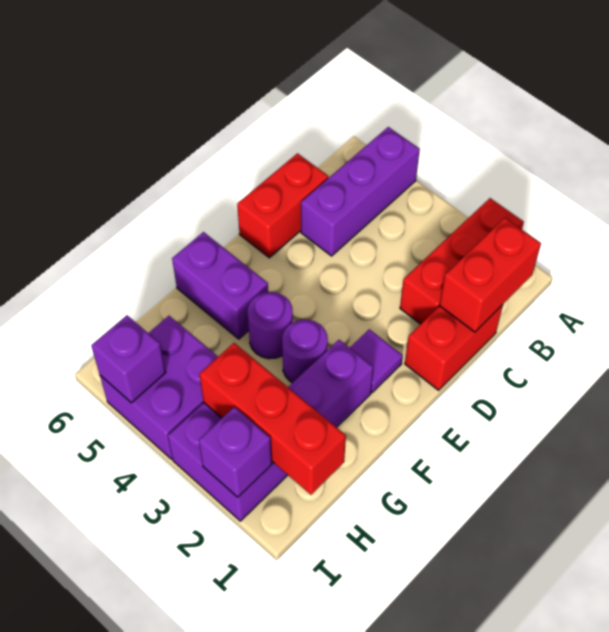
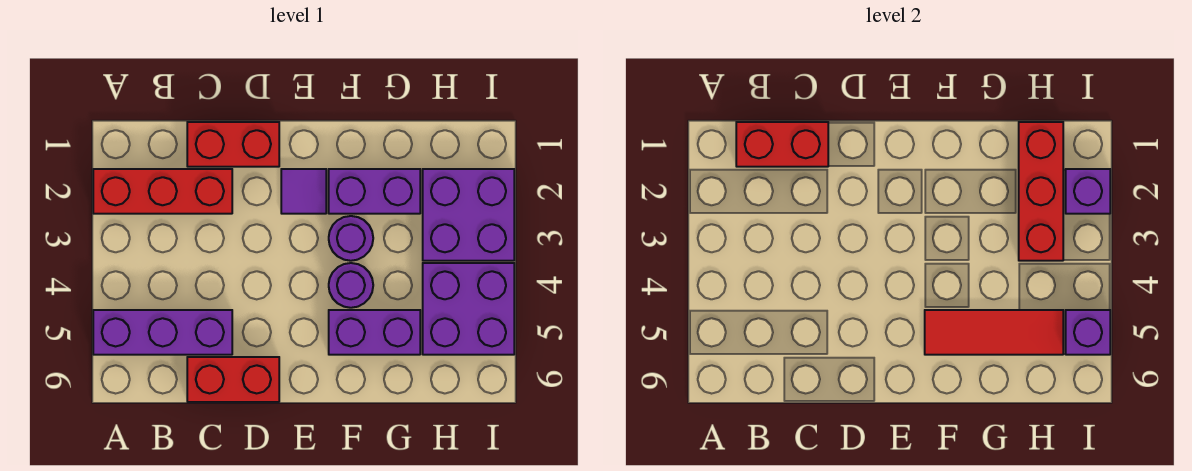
purple brick F5:F6 level 1 -> purple brick F5:G5 level 1
none -> red tile F5:H5 level 2

